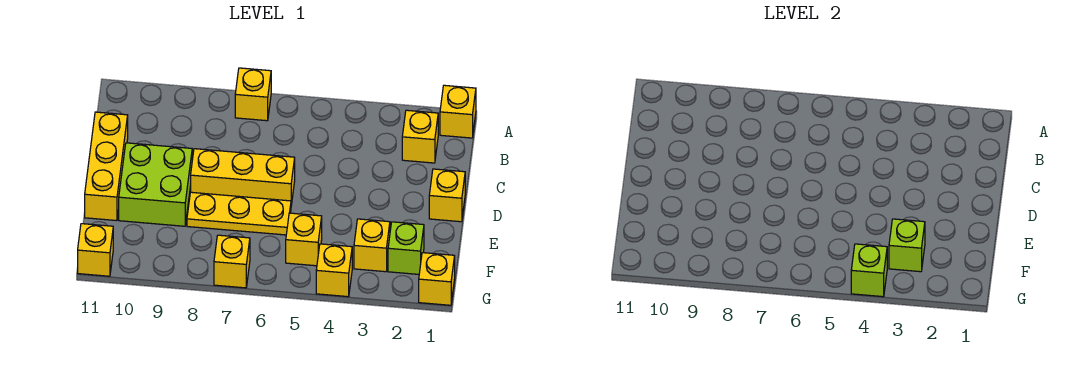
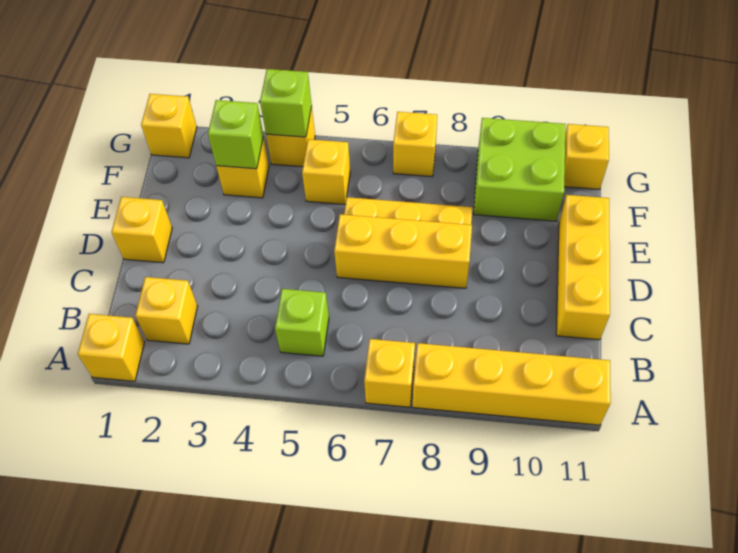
none -> yellow brick A8:A11 level 1
lime brick D9:E10 level 1 -> lime brick F9:G10 level 1
lime brick F2 level 1 -> lime brick B5 level 1

